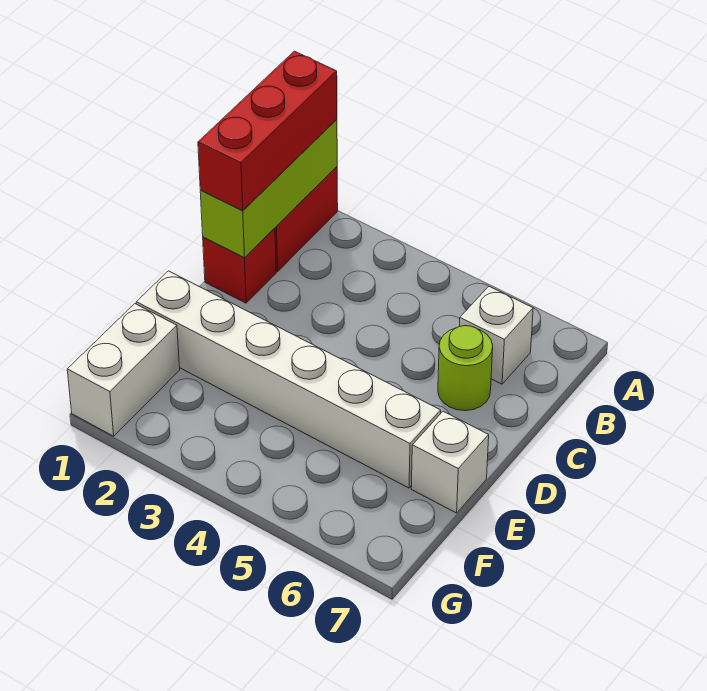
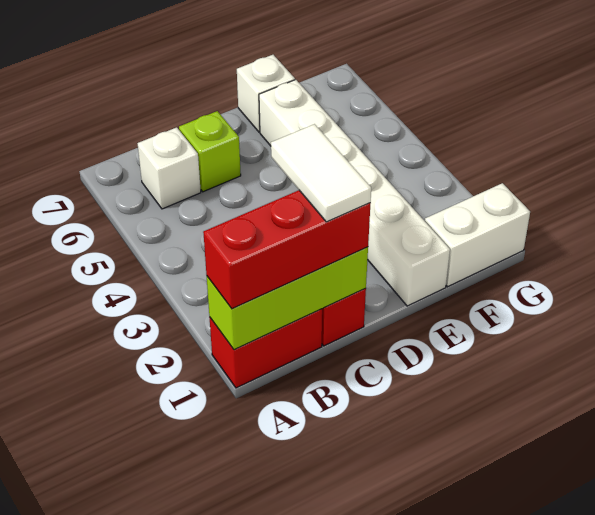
none -> white tile C1:C2 level 4
lime round brick C6 level 1 -> lime brick C6 level 1

